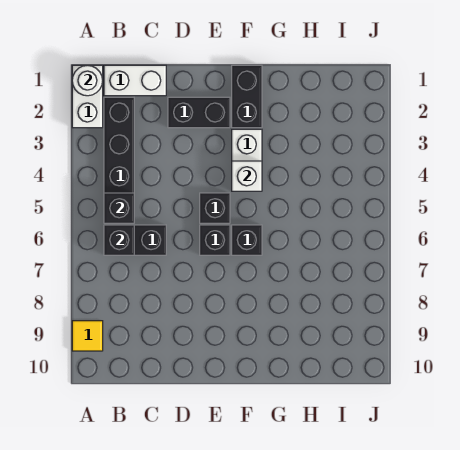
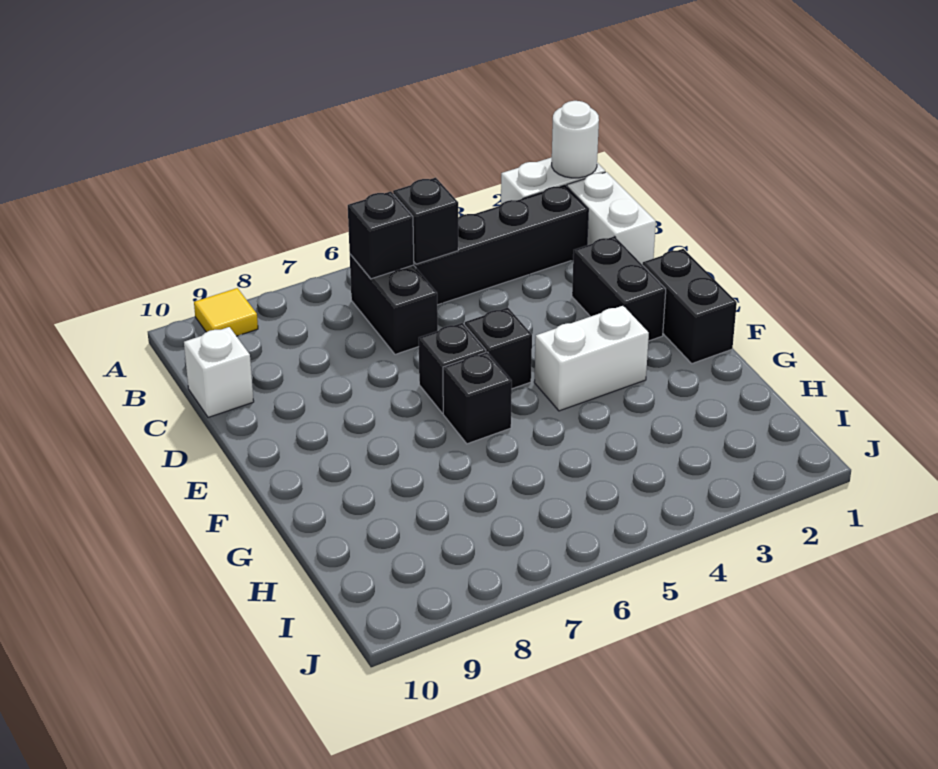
black brick F1:F2 level 1 -> black brick E1:F1 level 1
white brick F4 level 2 -> white brick C10 level 1

